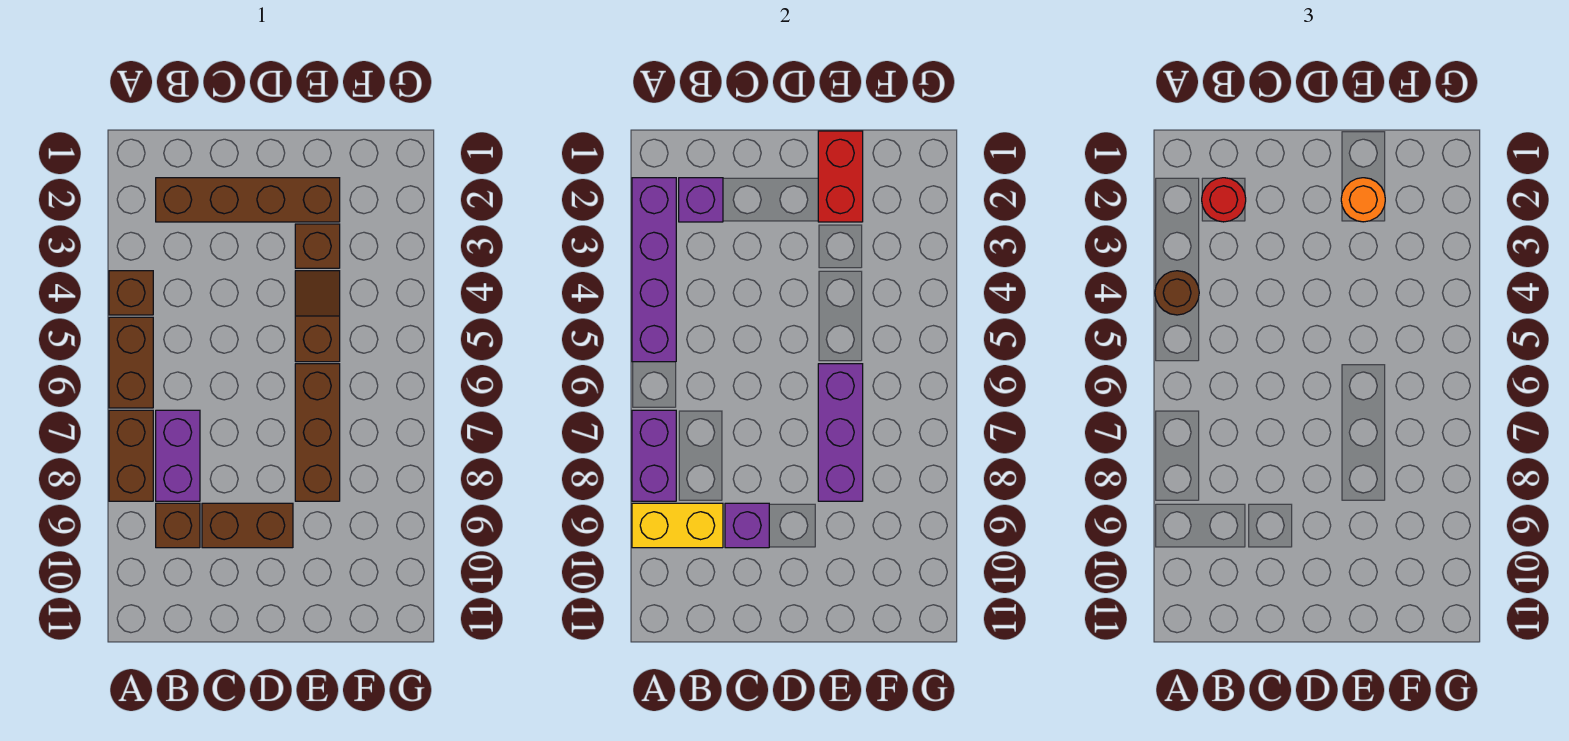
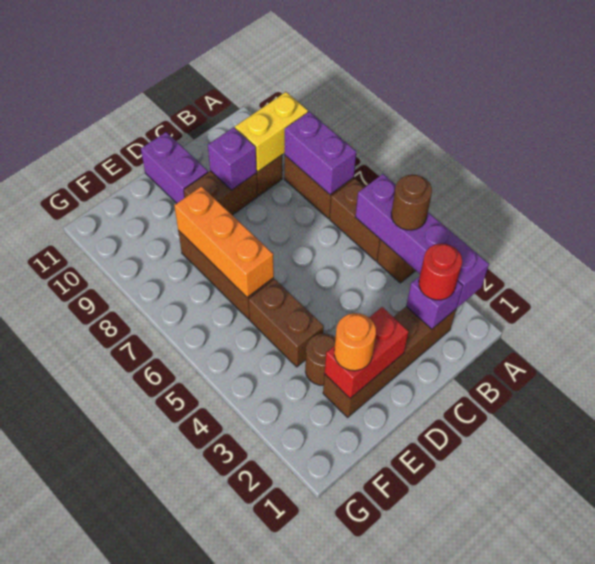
purple brick B7:B8 level 1 -> purple brick D10:D11 level 1
red brick E1:E2 level 2 -> red brick D2:E2 level 2
brown brick E3 level 1 -> brown round brick E3 level 1
brown slope E4:E5 level 1 top 5 -> brown brick E4:E5 level 1
purple brick E6:E8 level 2 -> orange brick E6:E8 level 2

